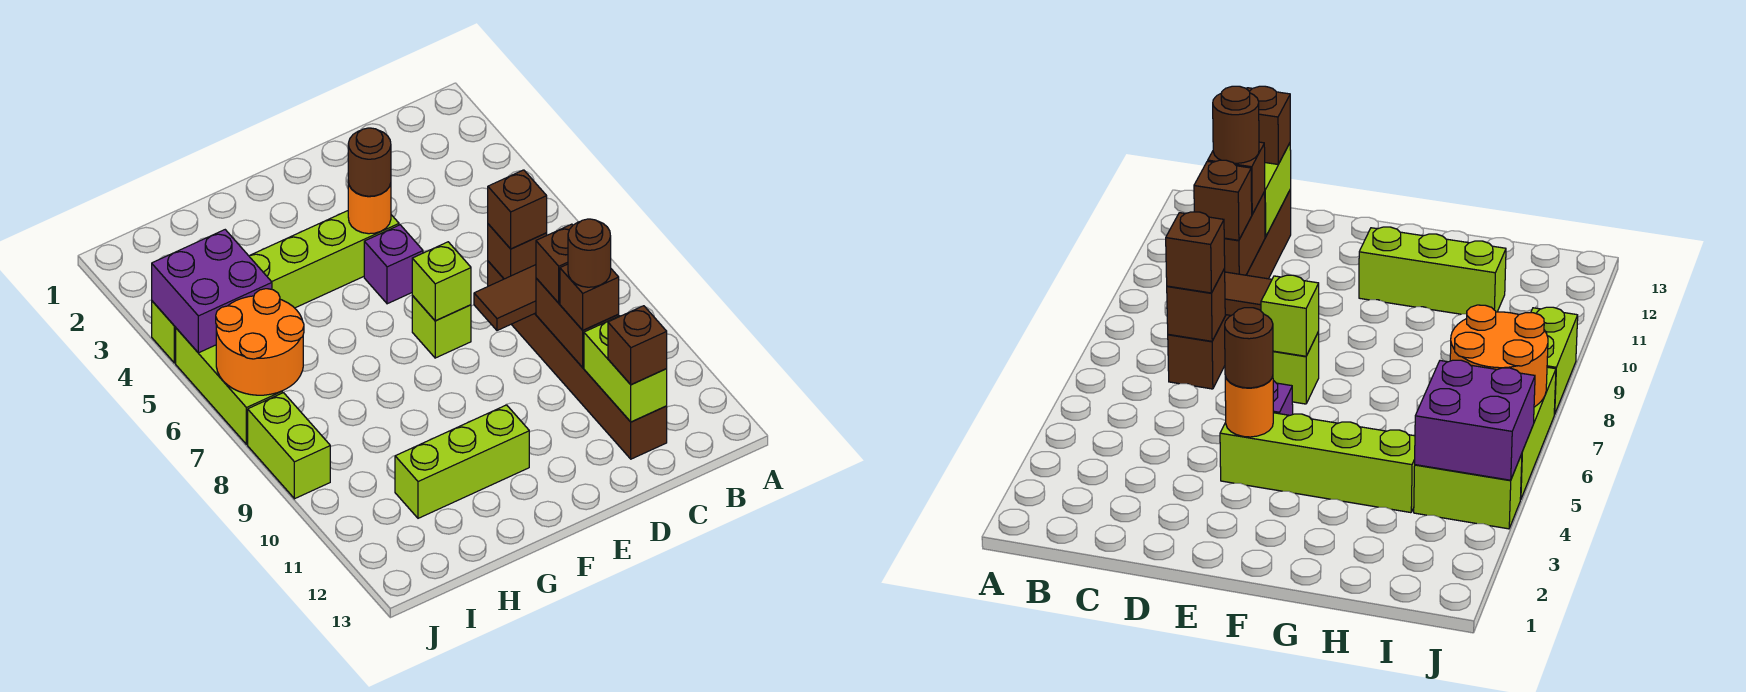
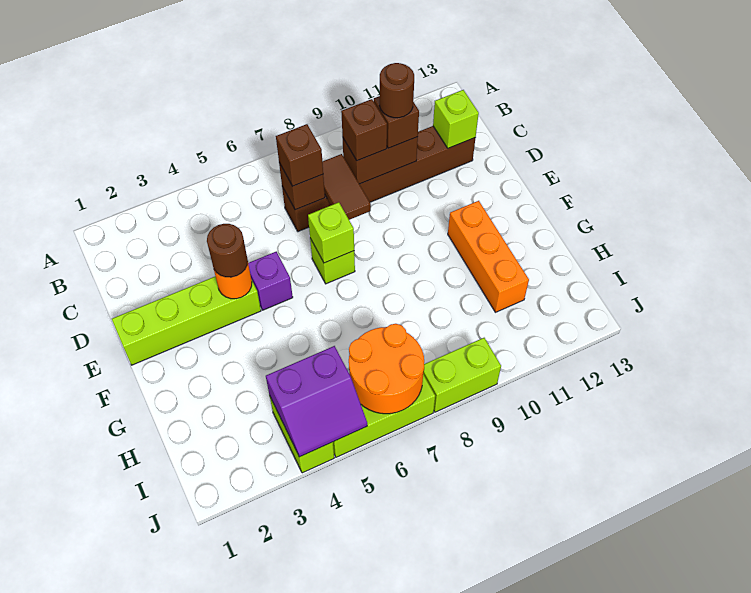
lime brick C11:C12 level 2 -> lime brick C12 level 2
brown brick C12 level 3 -> none
lime brick E4:H4 level 1 -> lime brick E1:E4 level 1
lime brick F11:H11 level 1 -> orange brick F11:H11 level 1
purple brick I4:J5 level 2 -> purple slope I4:J5 level 2 top I

